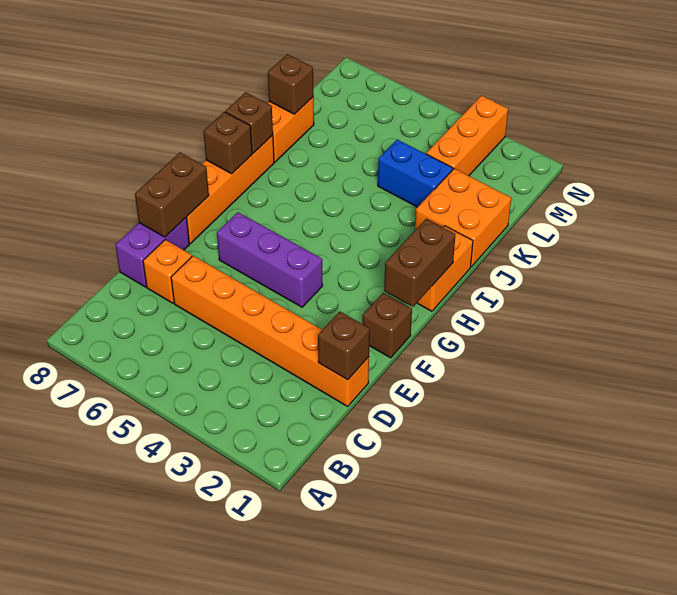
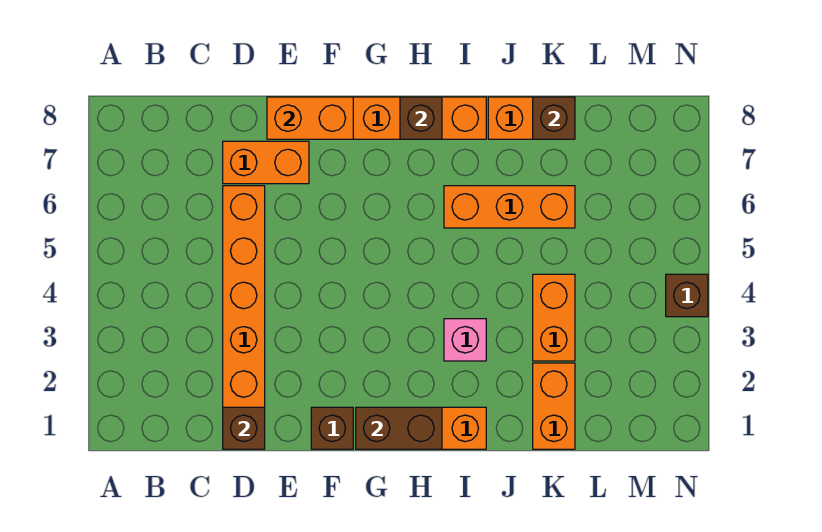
orange brick D7 level 1 -> orange brick D7:E7 level 1
purple brick D8:E8 level 1 -> none
brown brick E8:F8 level 2 -> orange brick E8:F8 level 2
purple brick F4:F6 level 1 -> none
none -> pink brick I3 level 1
brown brick I8 level 2 -> brown brick N4 level 1
orange brick J1:K2 level 1 -> orange brick K1:K2 level 1
blue brick K3:K4 level 1 -> orange brick K3:K4 level 1
orange brick L3:N3 level 1 -> orange brick I6:K6 level 1

